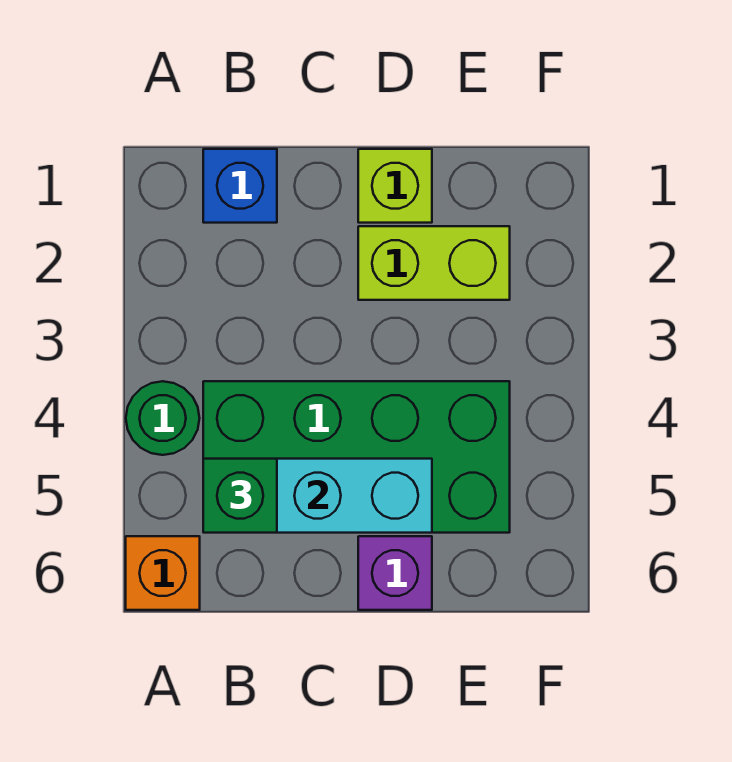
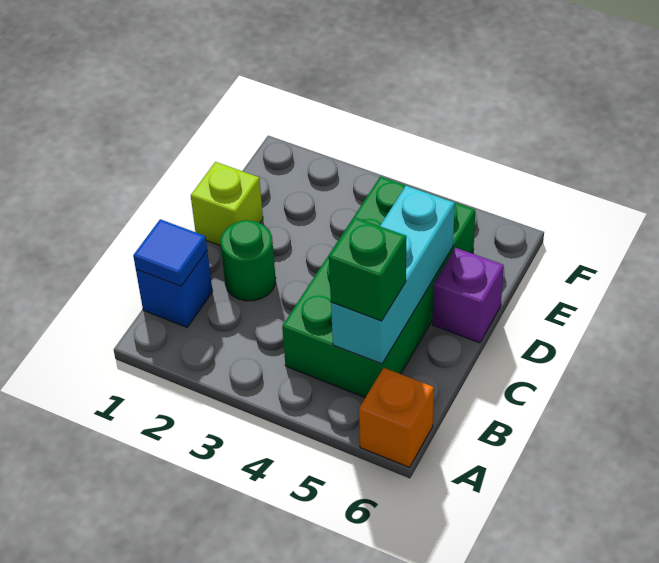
green round brick A4 level 1 -> green round brick C2 level 1
none -> blue tile B1 level 2
lime brick D2:E2 level 1 -> none

